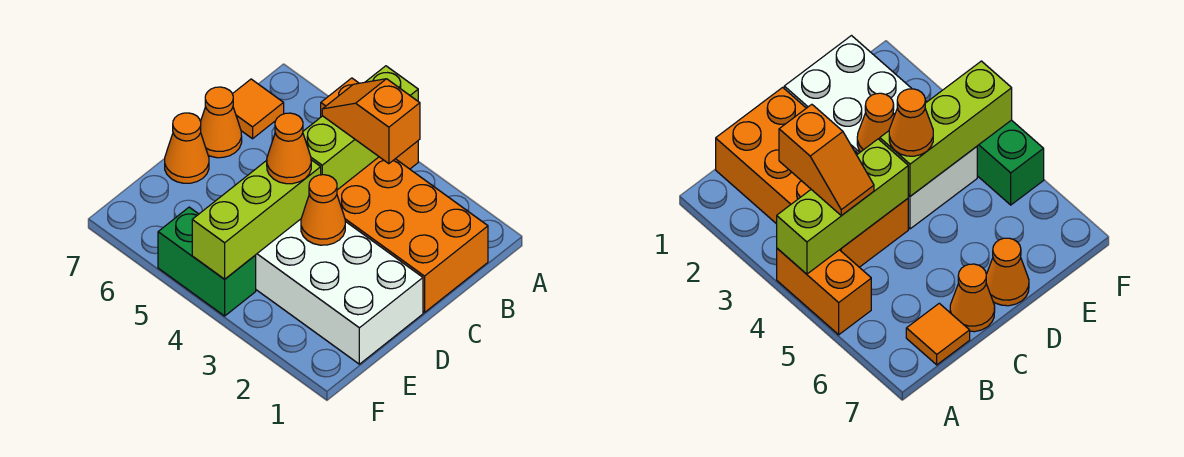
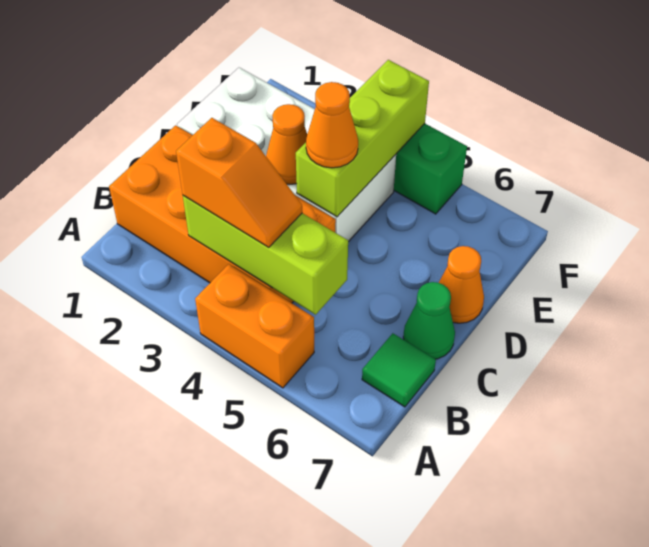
lime brick A4:C4 level 2 -> lime brick B3:B5 level 2
orange tile B7 level 1 -> green tile B7 level 1
orange cone C7 level 1 -> green cone C7 level 1

